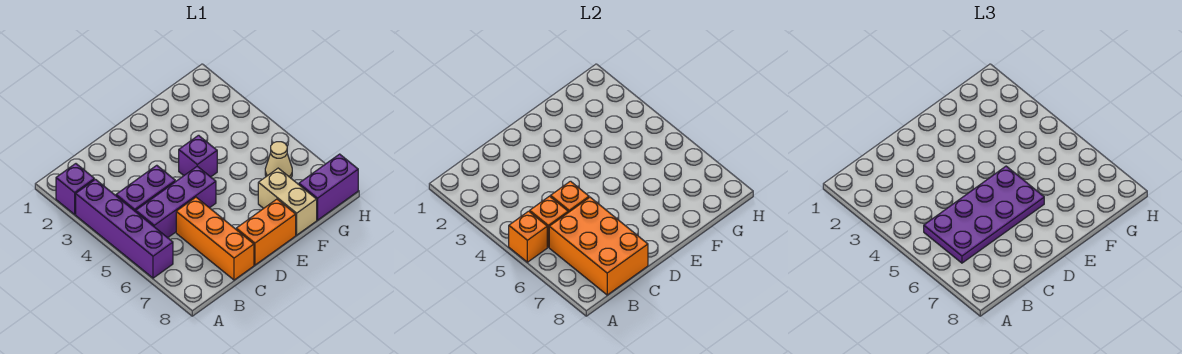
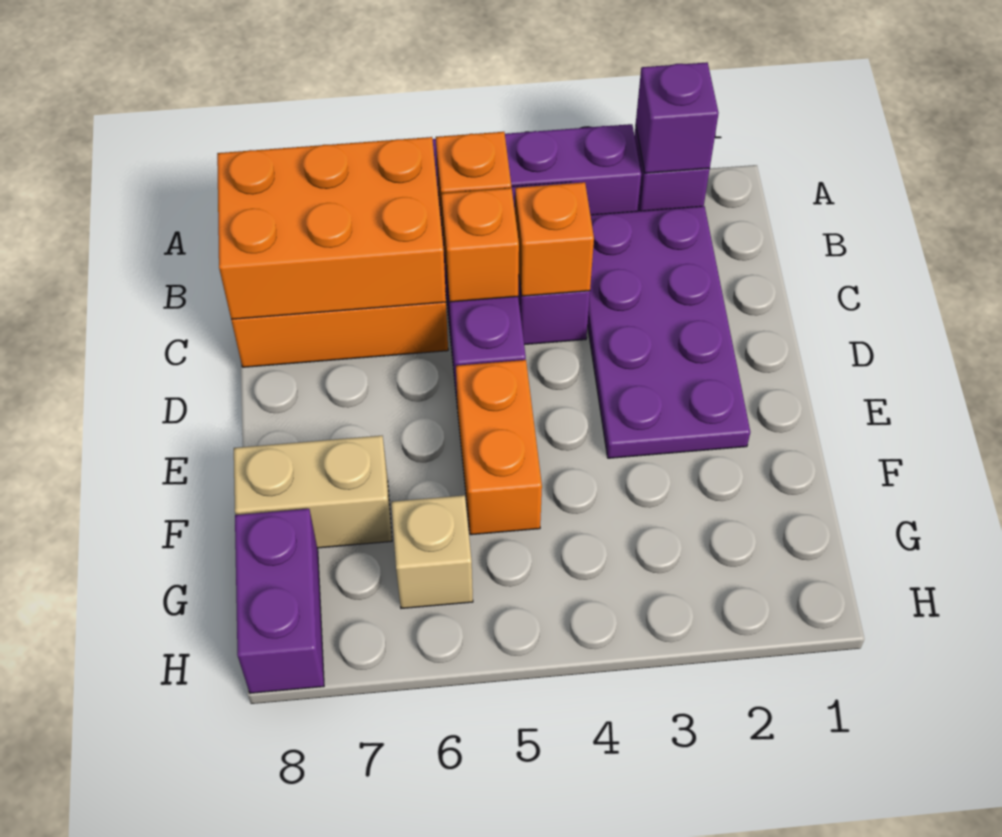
orange brick A5 level 2 -> orange brick C4 level 2
purple plate B5:E6 level 3 -> purple plate B2:E3 level 1
orange brick D8:E8 level 1 -> orange brick E5:F5 level 1
purple brick E4 level 1 -> purple brick A2 level 2
tan cone G6 level 1 -> tan brick G6 level 1

